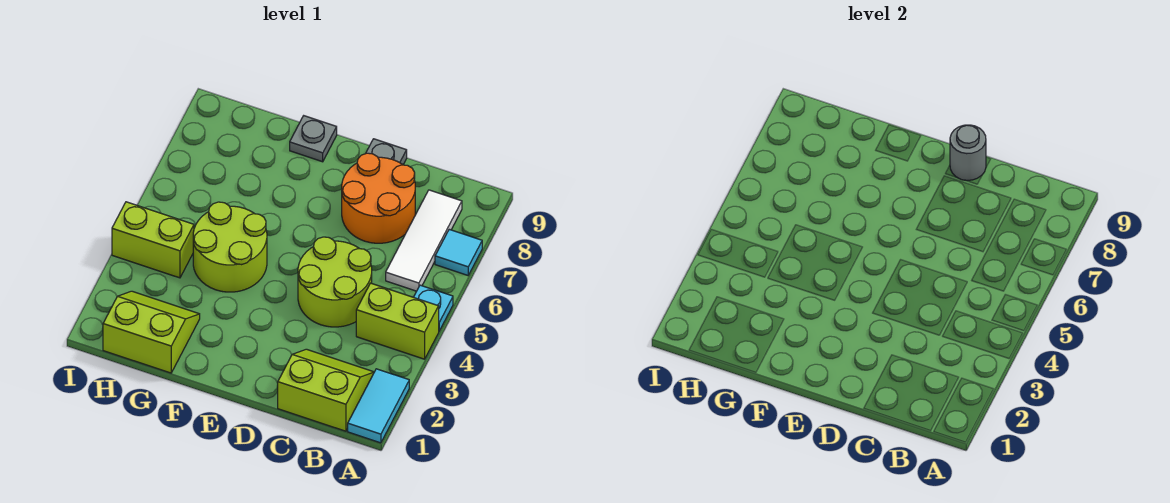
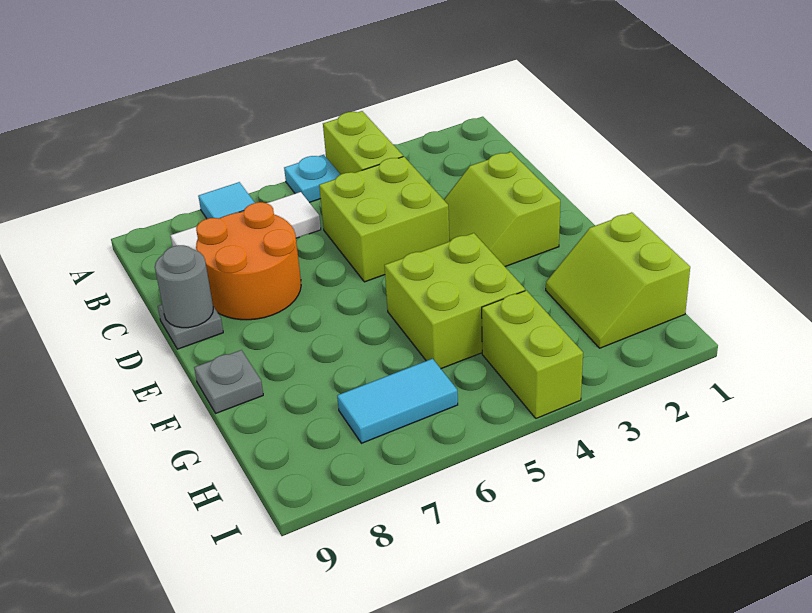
cyan tile A1:A2 level 1 -> cyan tile H6:H7 level 1
lime slope B1:C2 level 1 top 1 -> lime slope D2:E3 level 1 top 2
lime round brick C4:D5 level 1 -> lime brick C4:D5 level 1
lime round brick F4:G5 level 1 -> lime brick F4:G5 level 1

